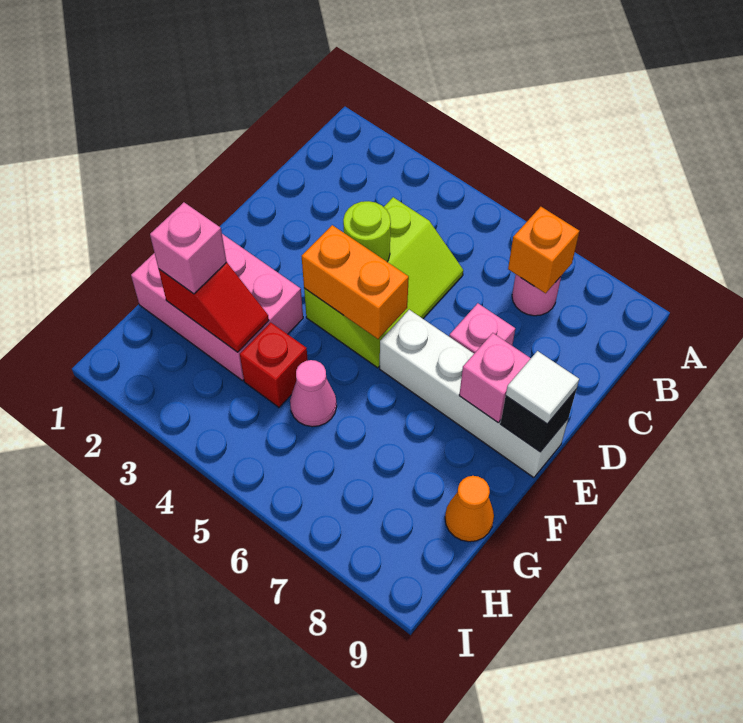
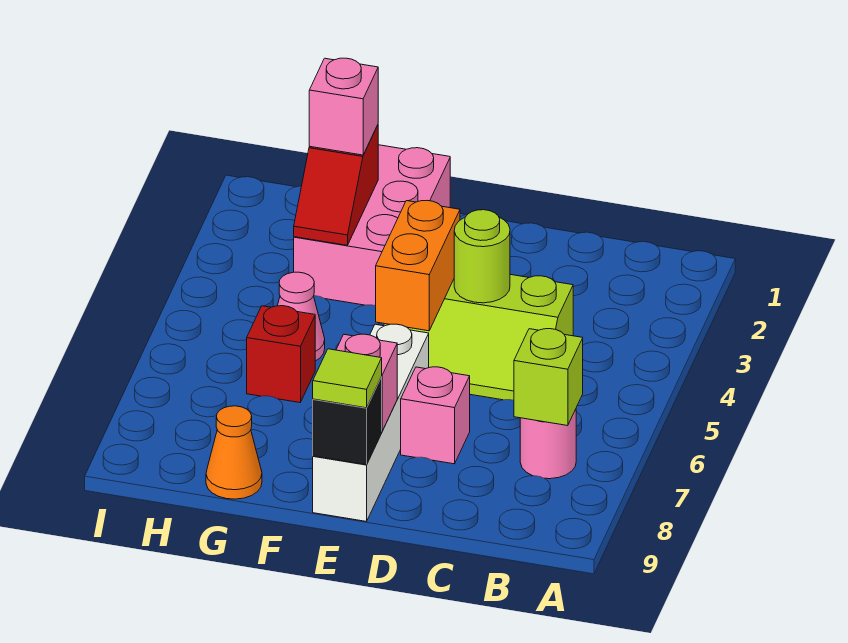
orange brick B7 level 2 -> lime brick B7 level 2
white tile E9 level 3 -> lime tile E9 level 3
red brick G4 level 1 -> red brick G6 level 1

